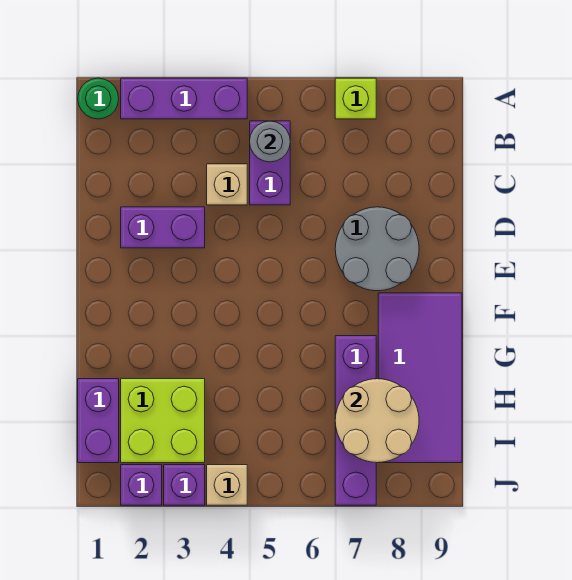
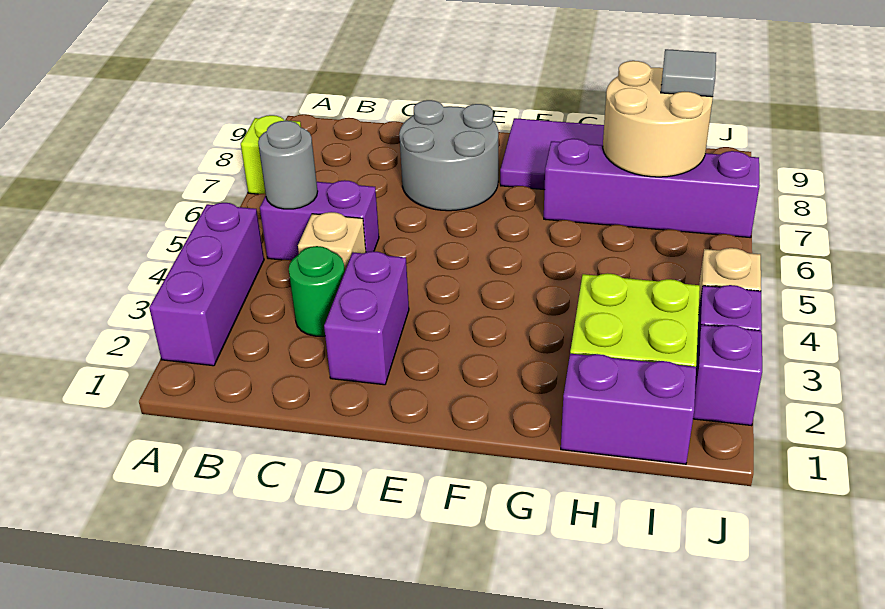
green round brick A1 level 1 -> green round brick C3 level 1
none -> grey tile I8 level 3

